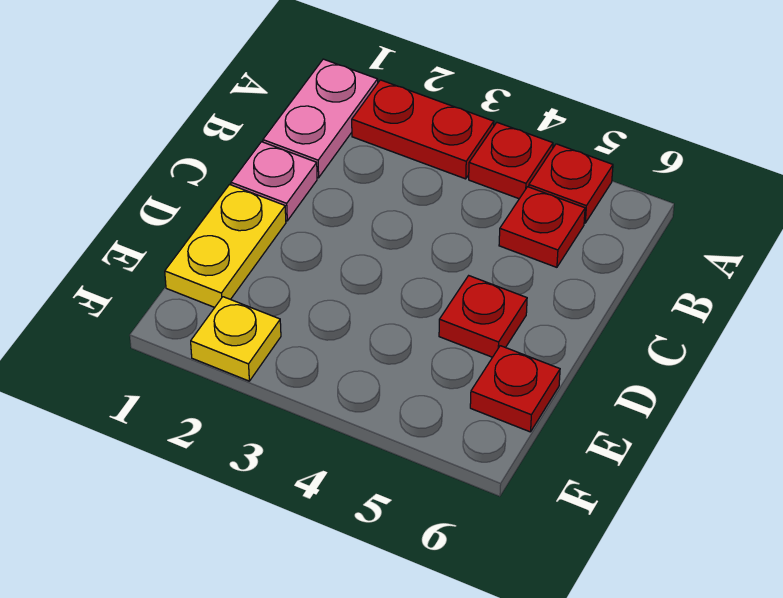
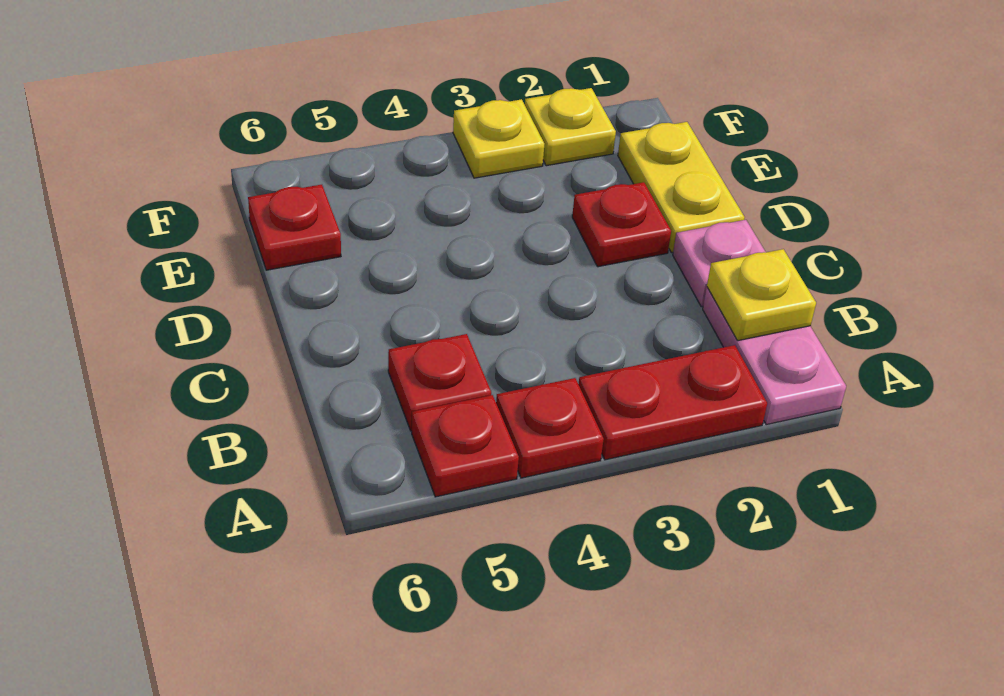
none -> yellow plate B1 level 2
red plate D5 level 1 -> red plate D2 level 1
none -> yellow plate F3 level 1

